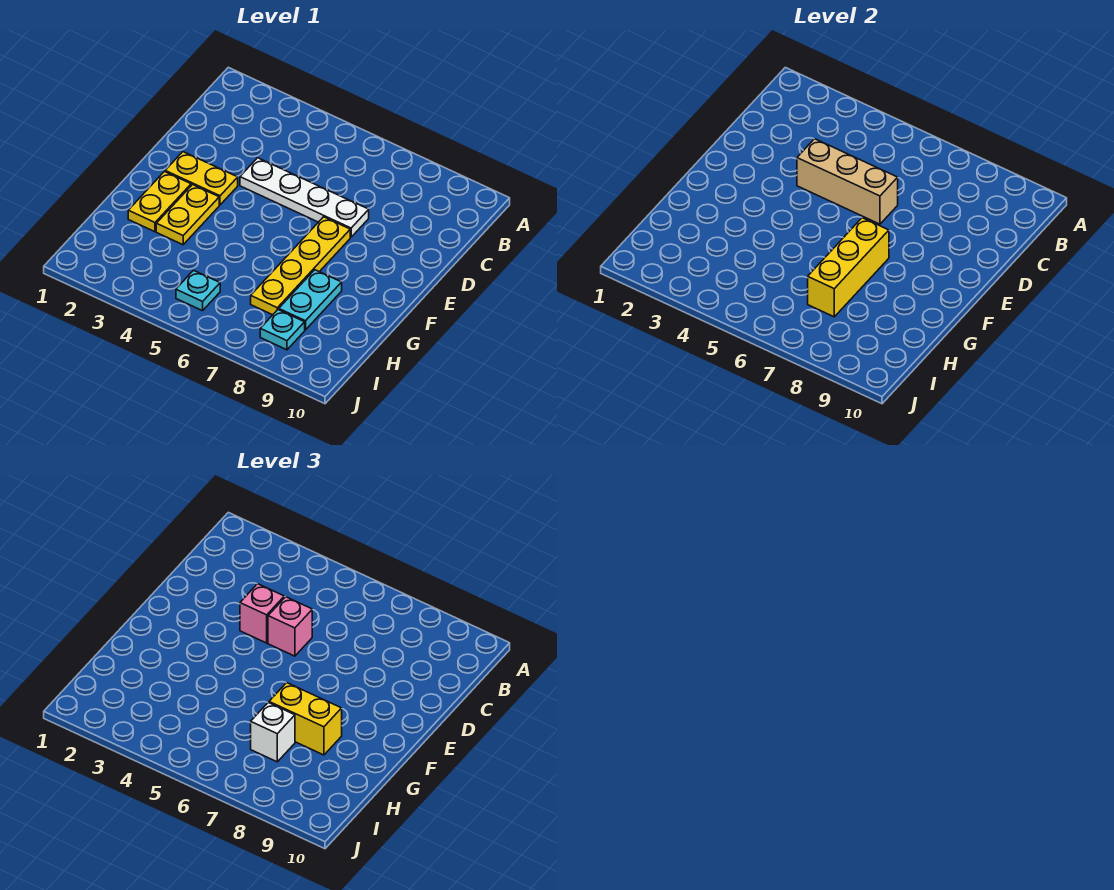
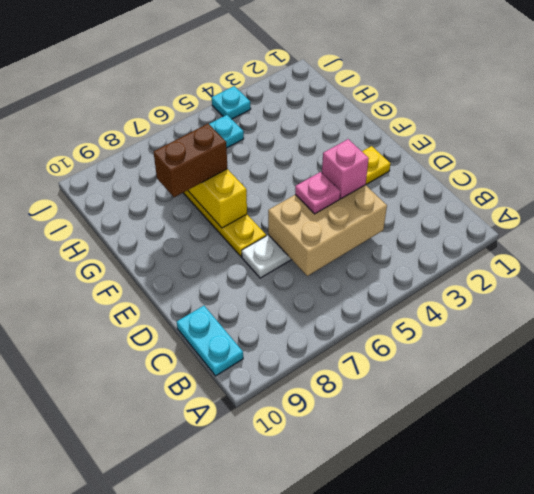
tan brick D4:D6 level 2 -> tan brick C4:D6 level 2
pink brick D5 level 3 -> pink plate D5 level 3
yellow plate F2:G2 level 1 -> none
yellow plate F3:G3 level 1 -> none
yellow brick G7:G8 level 3 -> brown brick G7:G8 level 3
cyan plate G8:H8 level 1 -> cyan plate B10:C10 level 1
white brick H7 level 3 -> none
cyan plate I8 level 1 -> cyan plate J4 level 1

